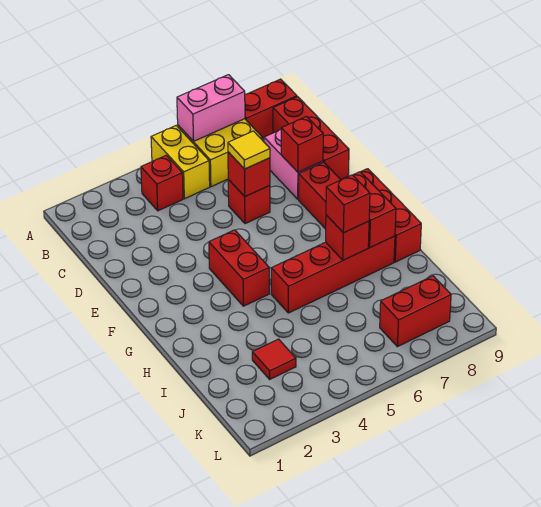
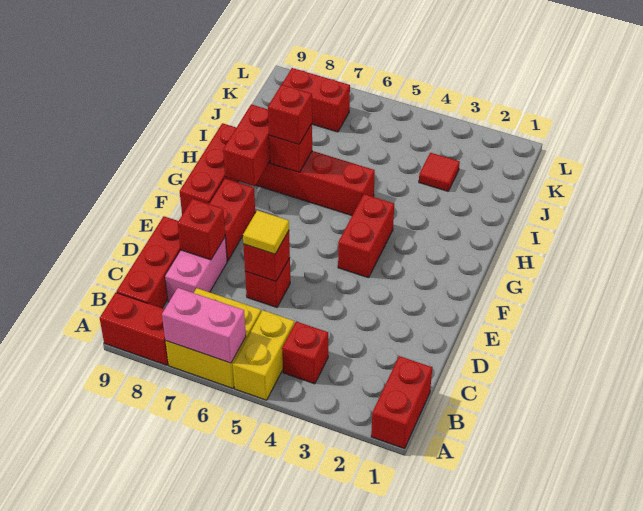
none -> red brick A1:B1 level 1

